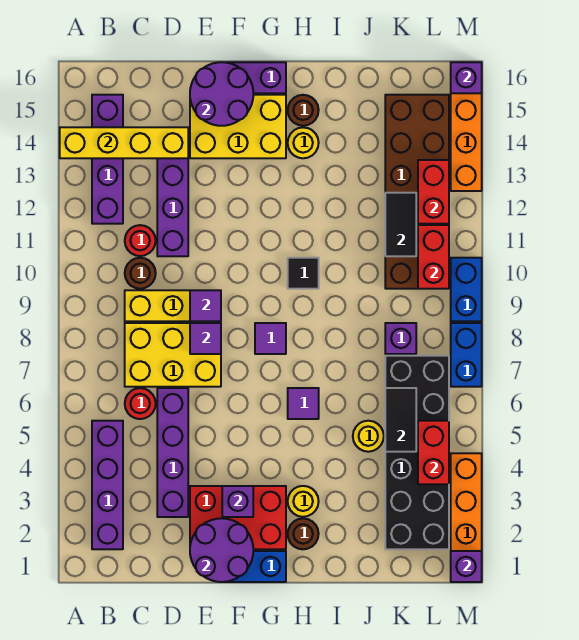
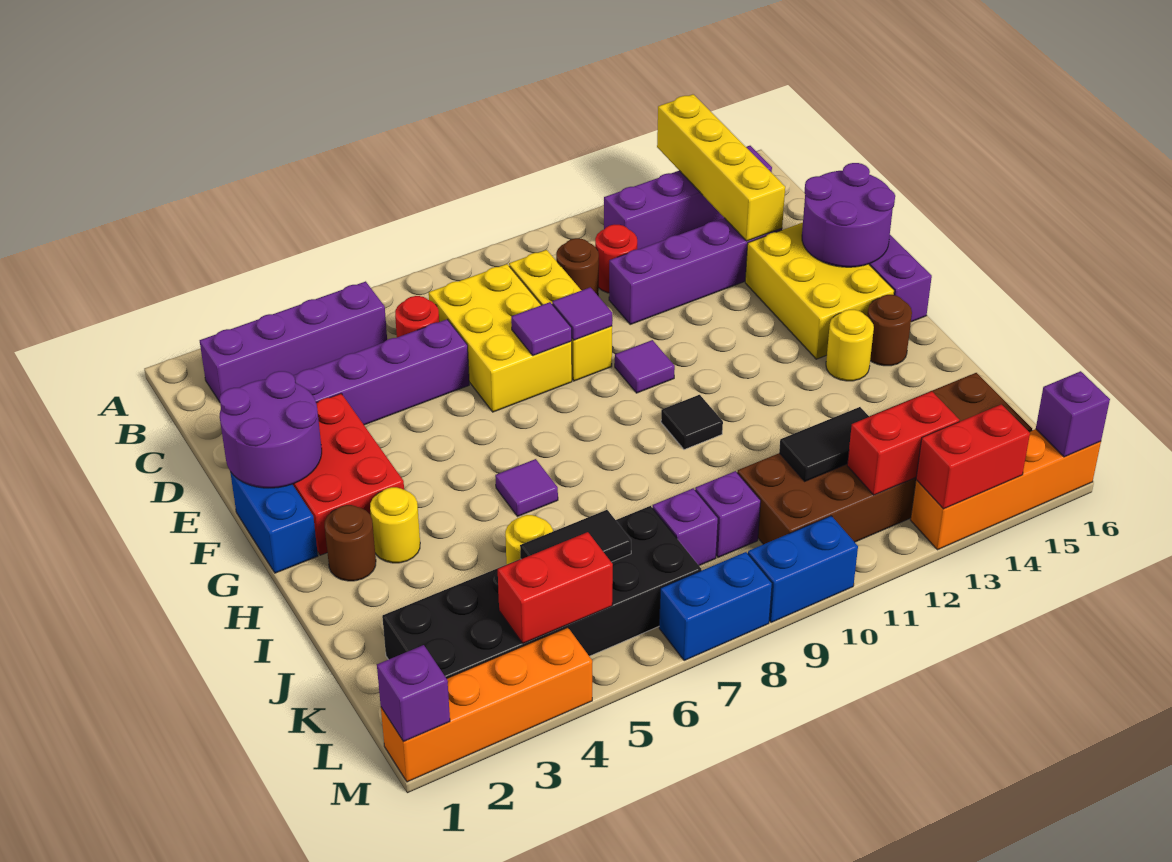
purple brick F3 level 2 -> purple brick K9 level 1
purple tile G8 level 1 -> purple tile F10 level 1
red brick L10:L11 level 2 -> red brick M13:M14 level 2

